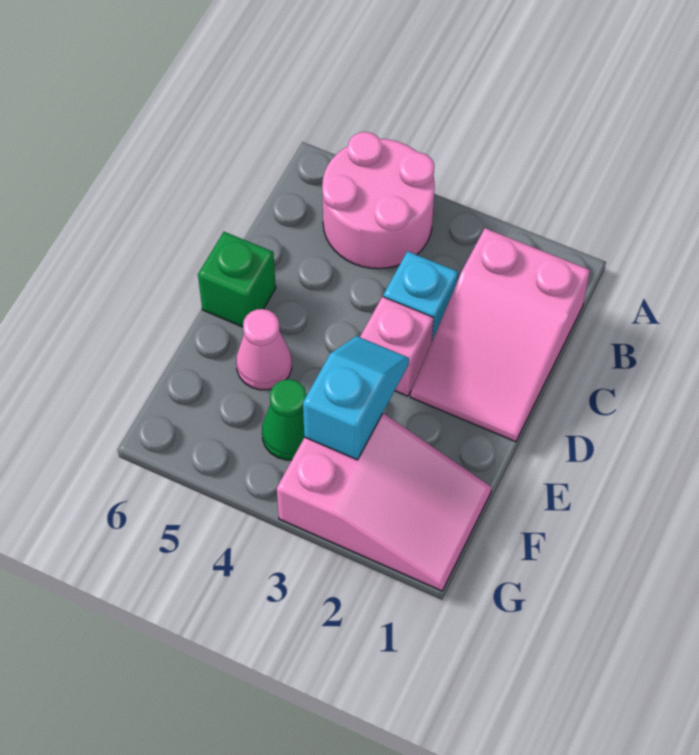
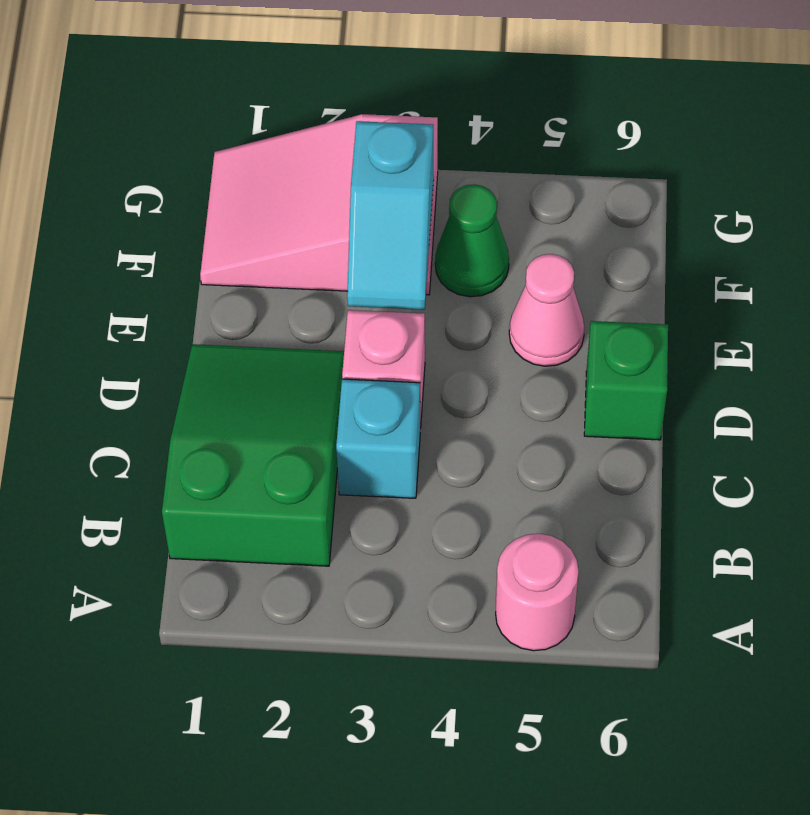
pink round brick A4:B5 level 1 -> pink round brick A5 level 1
pink slope B1:D2 level 1 top B -> green slope B1:D2 level 1 top B

